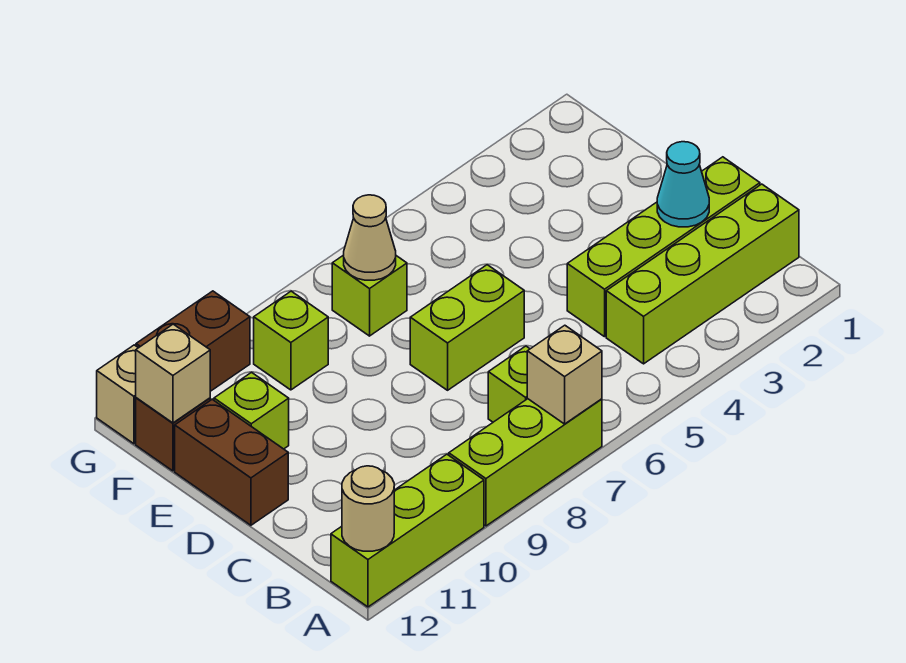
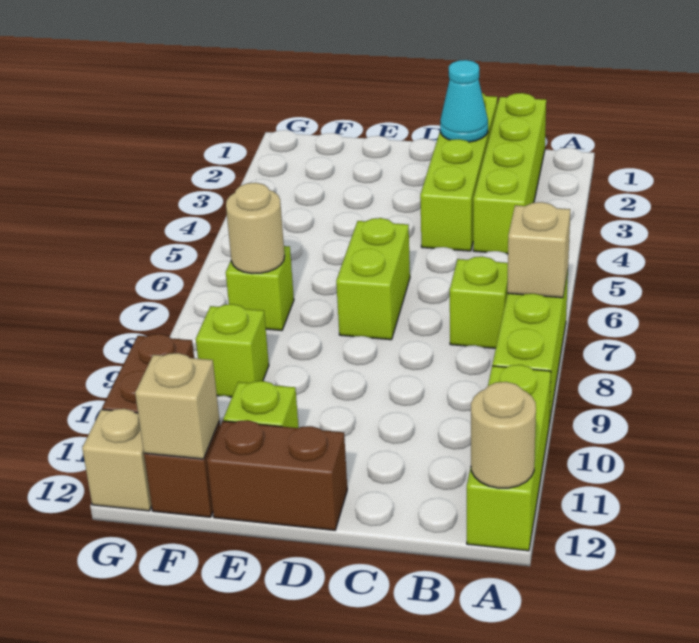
tan cone F7 level 2 -> tan round brick F7 level 2

